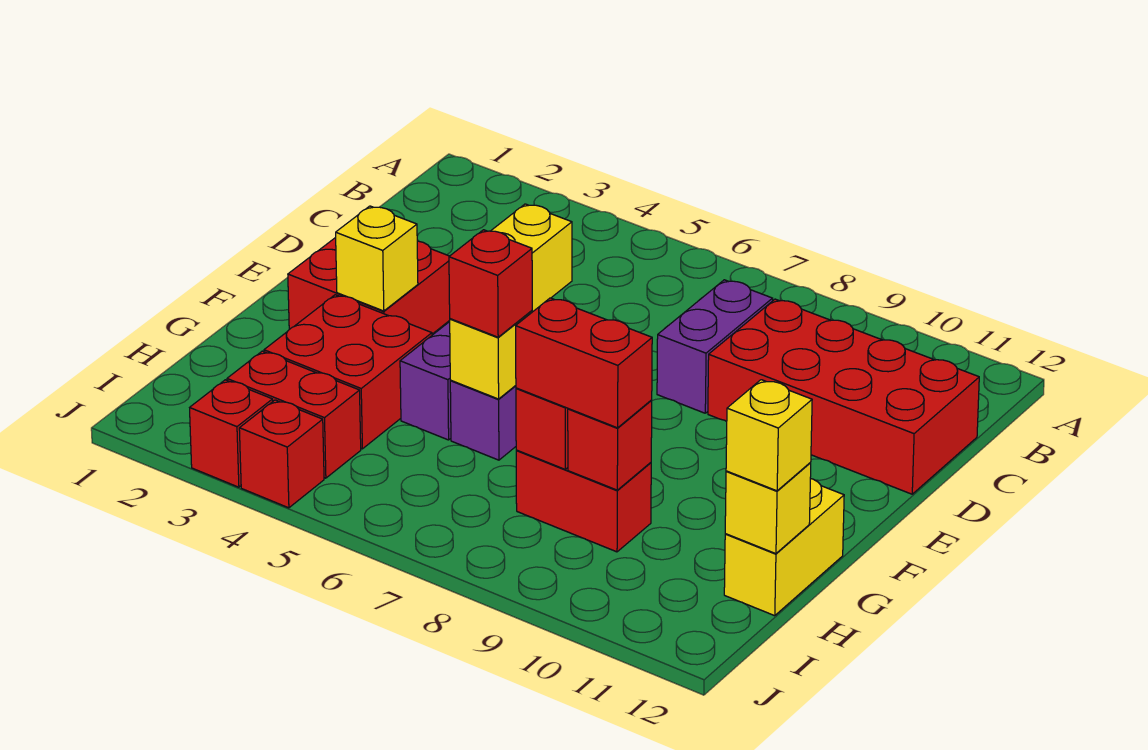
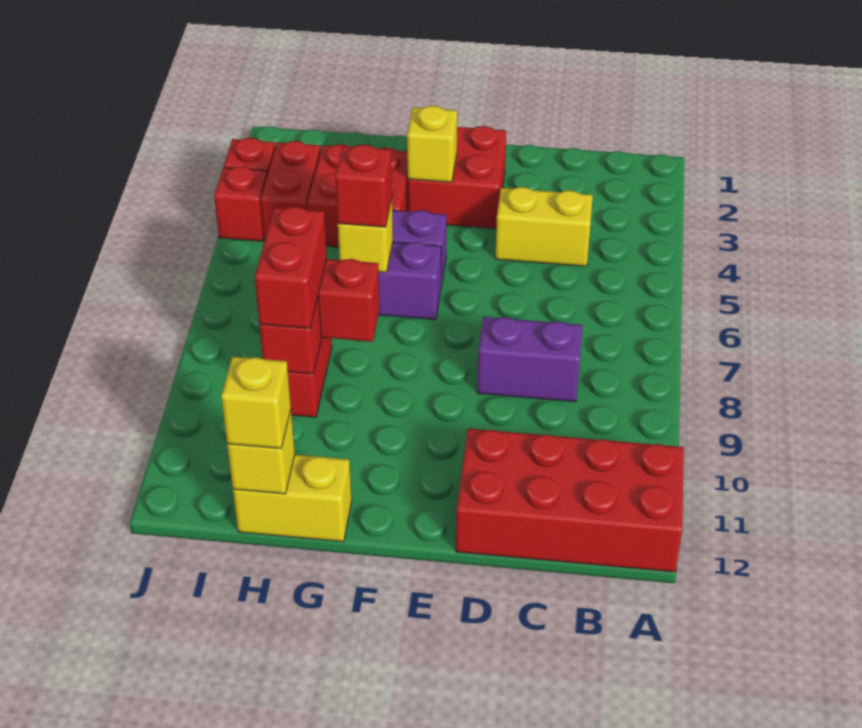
red brick C9:D12 level 1 -> red brick A11:D12 level 1

